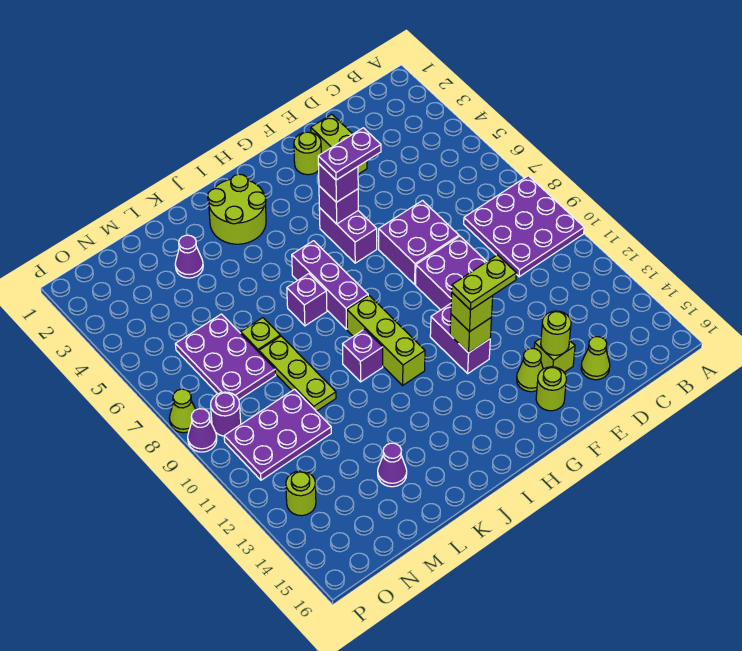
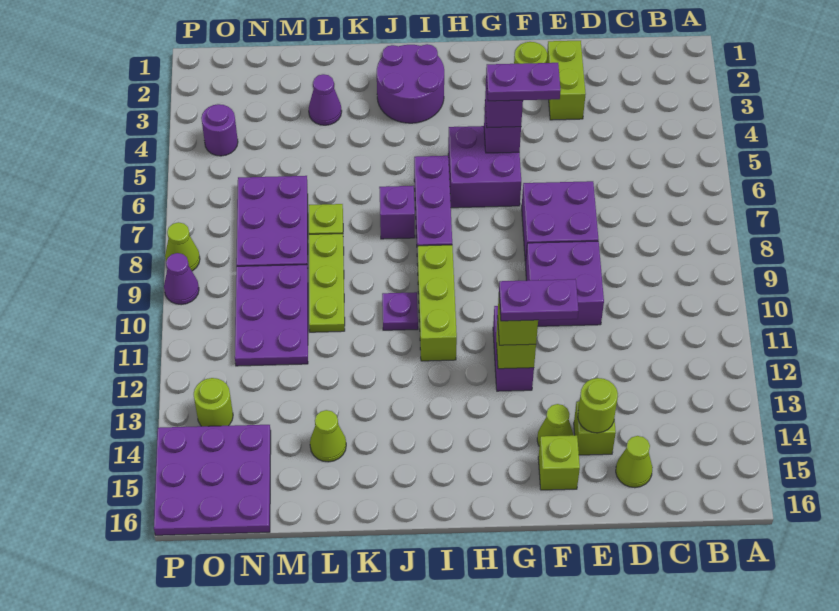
purple plate A8:C10 level 1 -> purple plate N14:P16 level 1
lime plate F12:G12 level 4 -> purple plate F12:G12 level 4
lime round brick F15 level 1 -> lime brick F15 level 1
purple brick G5:G6 level 1 -> purple brick G5:H6 level 1
lime round brick I2:J3 level 1 -> purple round brick I2:J3 level 1
purple brick J10 level 1 -> purple plate J10 level 1
purple cone L14 level 1 -> lime cone L14 level 1
purple plate M10:O11 level 1 -> purple plate M9:N11 level 1
purple round brick O9 level 1 -> purple round brick O4 level 1

